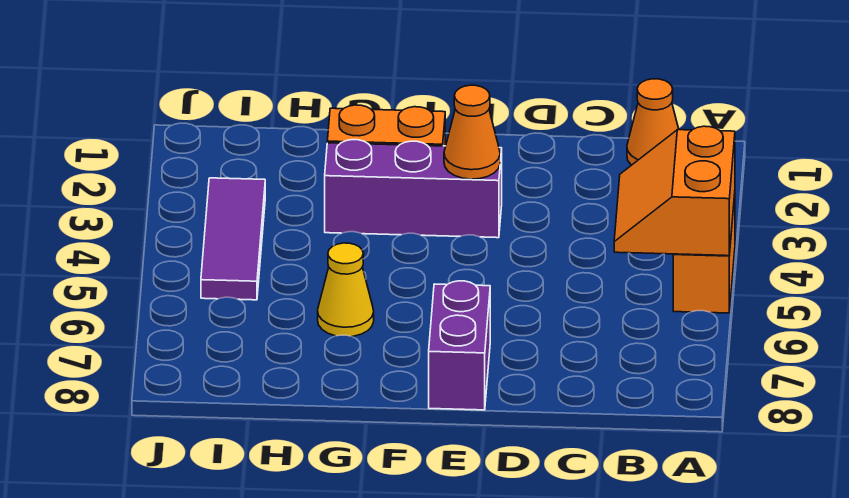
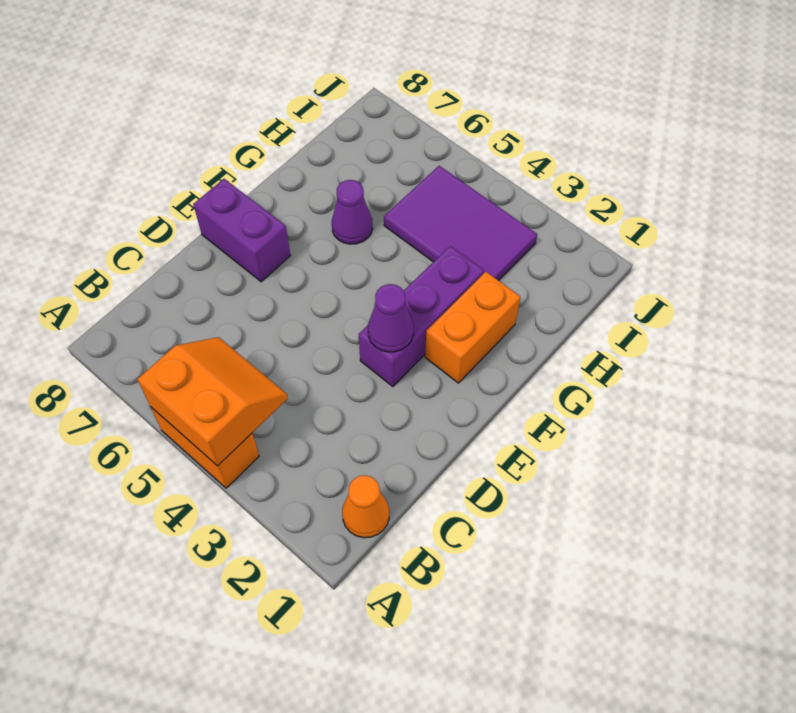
orange cone E3 level 2 -> purple cone E3 level 2
yellow cone G6 level 1 -> purple cone G6 level 1
purple tile I3:I5 level 1 -> purple tile H3:I5 level 1

